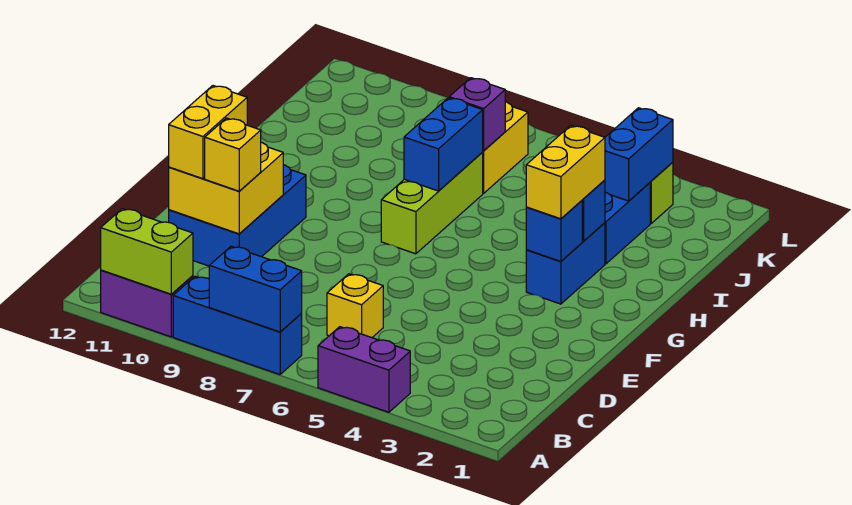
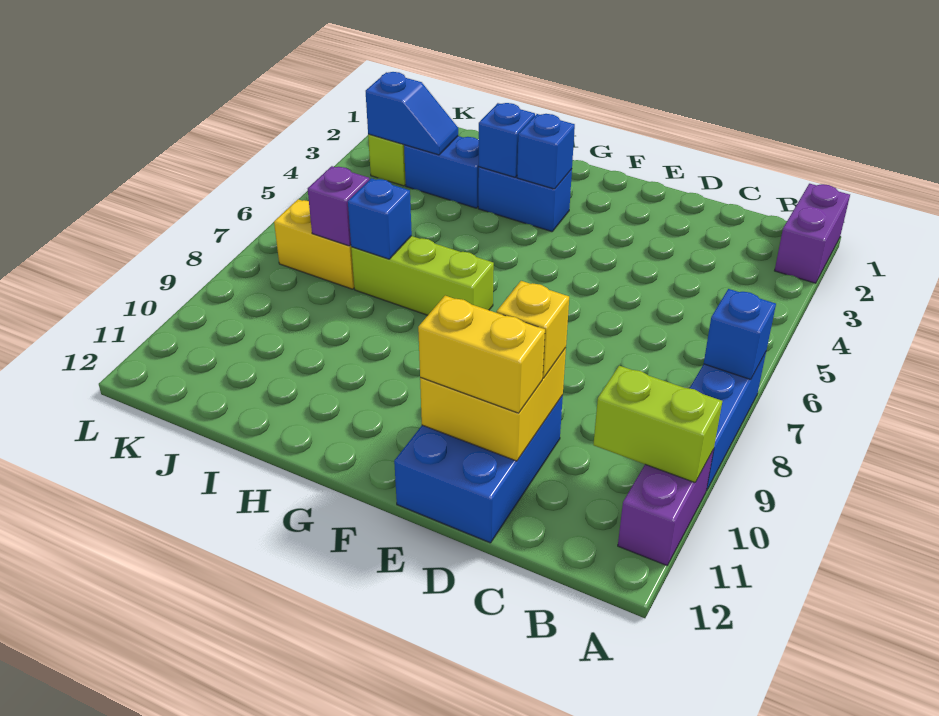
purple brick A4:A5 level 1 -> purple brick A1:A2 level 1
blue brick A7:A8 level 2 -> blue brick A7 level 2
lime brick A10:A11 level 2 -> lime brick A10:B10 level 2
yellow brick C6 level 1 -> none
blue brick D10:F11 level 1 -> blue brick D10:E12 level 1
yellow brick G3:H3 level 3 -> none
blue brick H7:I7 level 2 -> blue brick I7 level 2
blue brick J3:K3 level 2 -> blue slope J3:K3 level 2 top K

